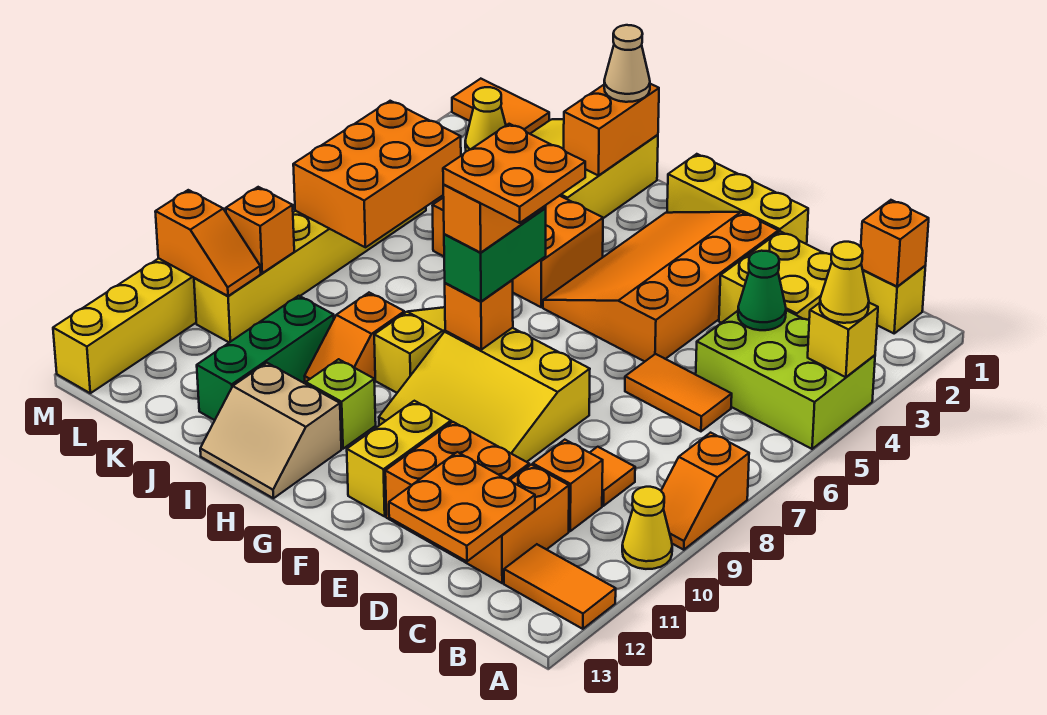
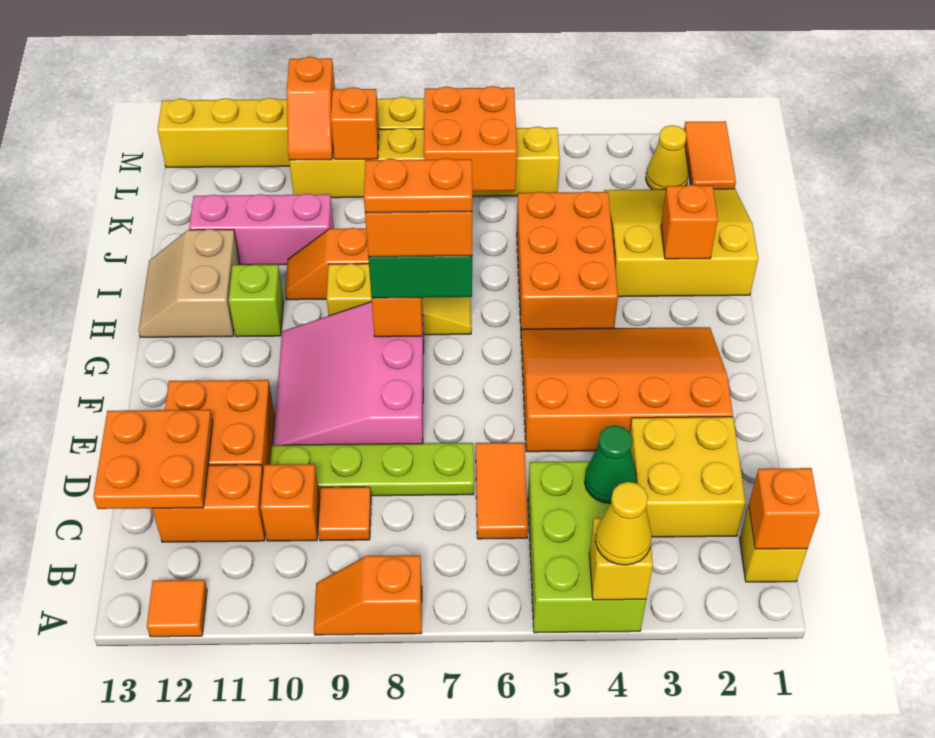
yellow cone A10 level 1 -> none
orange tile A12:B12 level 1 -> orange tile A12 level 1
none -> lime plate D7:D10 level 1
yellow brick E1:G1 level 1 -> none
yellow slope E8:G10 level 1 top 8 -> pink slope E8:G10 level 1 top 8
orange plate F7:G8 level 5 -> orange plate G7:G8 level 5
yellow brick F11:F12 level 1 -> none
orange brick I1:I2 level 2 -> orange brick I2 level 2
tan cone I1 level 3 -> none
green brick J10:J12 level 1 -> pink brick J10:J12 level 1
orange brick K5:L7 level 2 -> orange brick K6:L7 level 2

